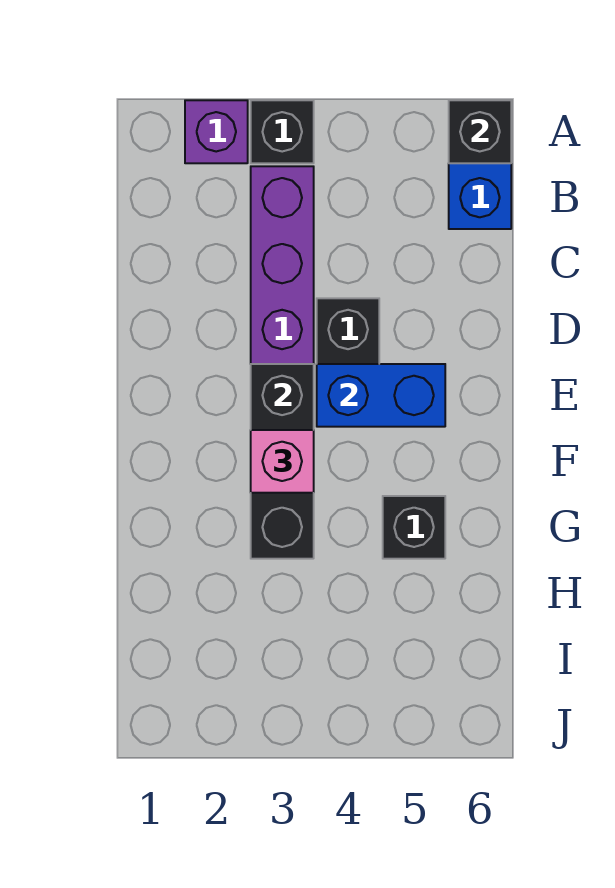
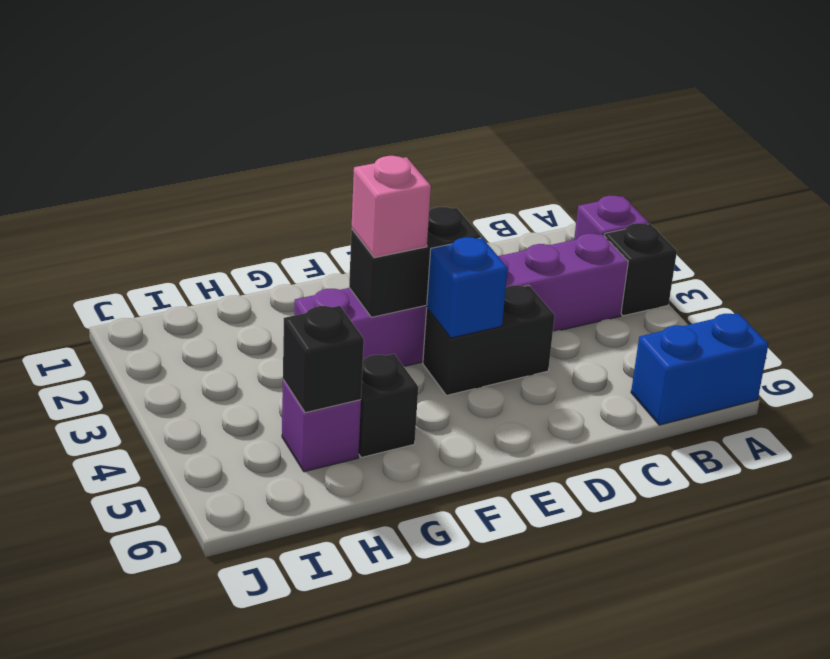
black brick A6 level 2 -> black brick H5 level 2
black brick E3:G3 level 2 -> black brick E3:F3 level 2
blue brick E4:E5 level 2 -> blue brick E4 level 2
none -> purple brick H5 level 1

